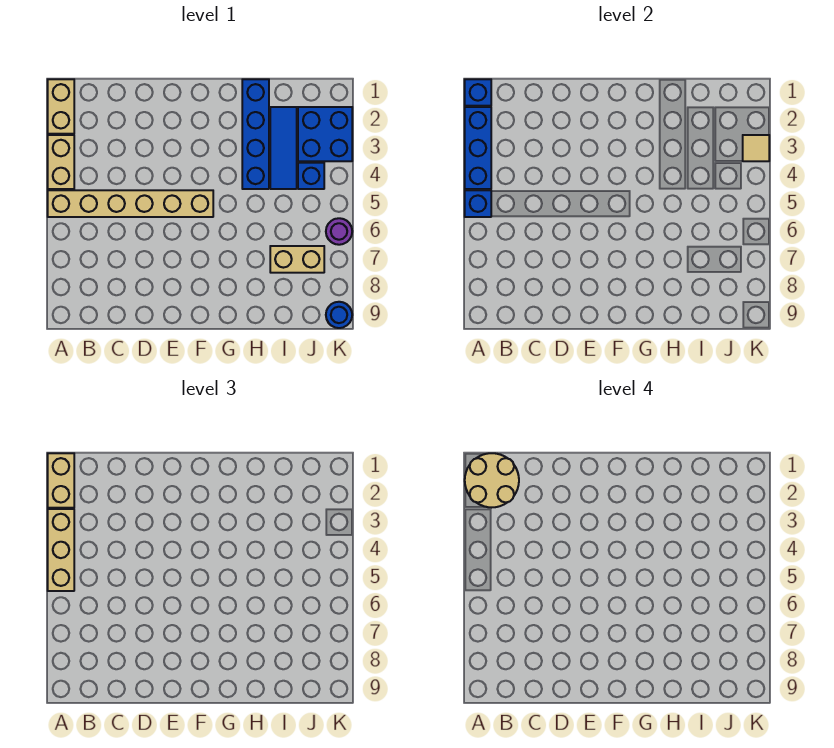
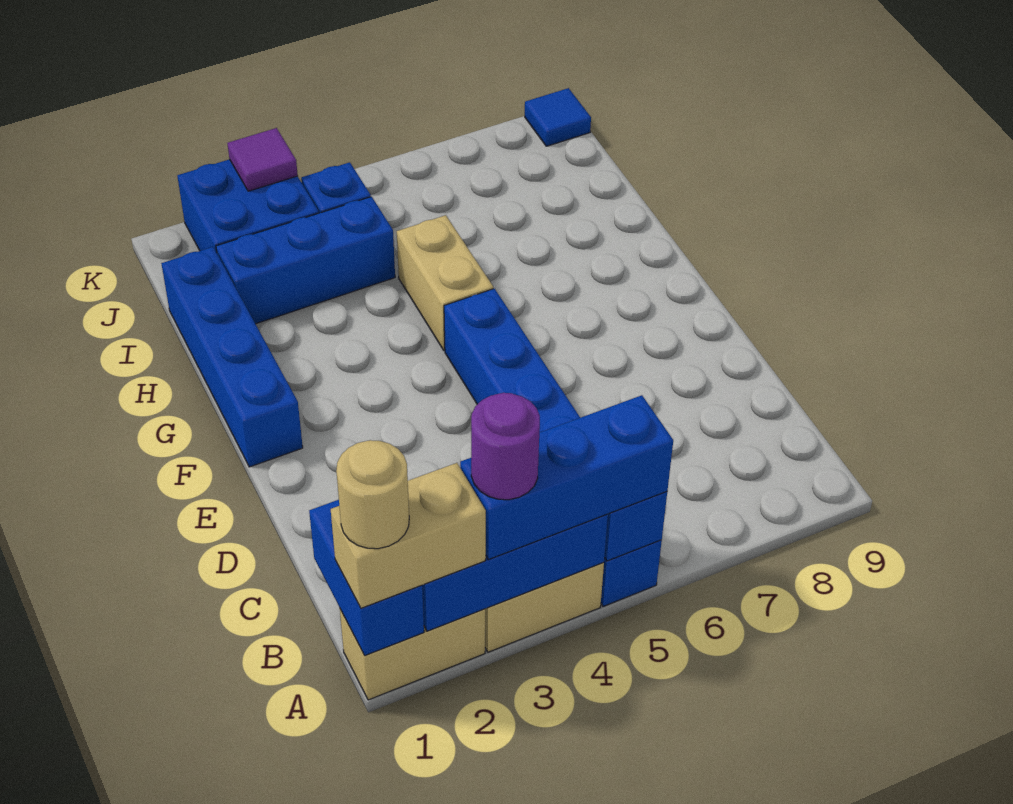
blue brick A1 level 2 -> blue brick A1:B1 level 2
tan round brick A1:B2 level 4 -> tan round brick A1 level 4
tan brick A3:A5 level 3 -> blue brick A3:A5 level 3
tan brick A5:F5 level 1 -> blue brick A5:F5 level 1
blue brick H1:H4 level 1 -> blue brick F1:I1 level 1
blue tile I2:I4 level 1 -> blue brick I2:I4 level 1
tan brick I7:J7 level 1 -> tan brick G5:H5 level 1
tan tile K3 level 2 -> purple tile K3 level 2
purple round brick K6 level 1 -> purple round brick A3 level 4
blue round brick K9 level 1 -> blue tile K9 level 1

